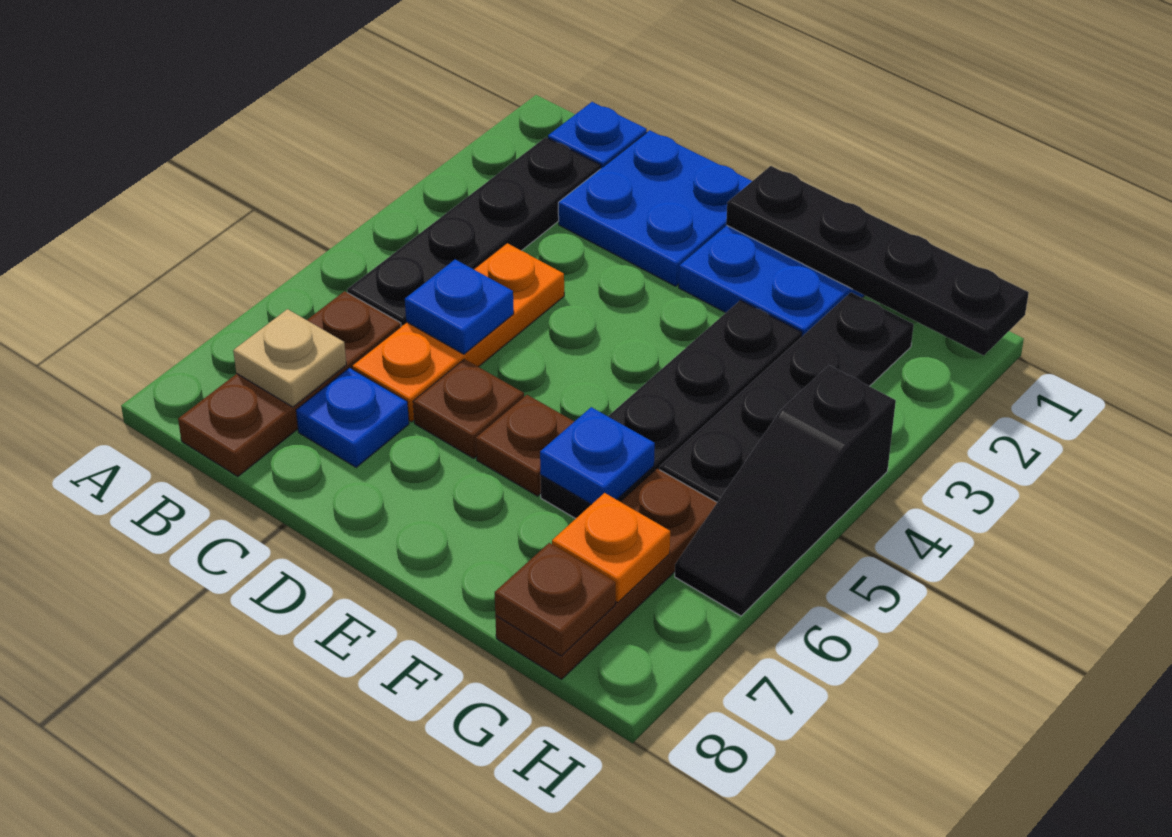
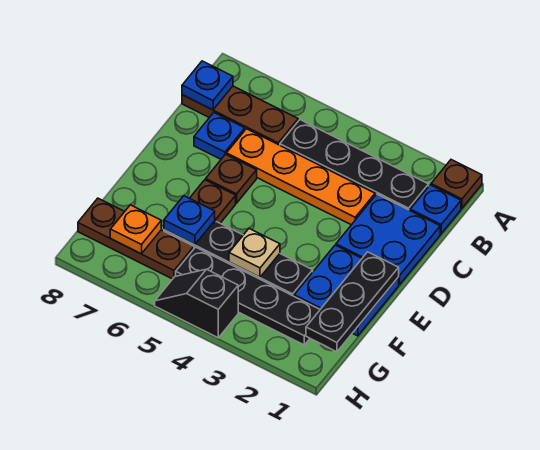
tan plate B7 level 2 -> tan plate F4 level 2
orange plate C4:C6 level 1 -> orange plate C3:C6 level 1
blue plate C5 level 2 -> blue plate B8 level 2
black plate E1:H1 level 2 -> black plate E1:G1 level 2
brown plate G8 level 2 -> brown plate A1 level 1
black slope H4:H6 level 1 top 4 -> black slope H4:H5 level 1 top 4

